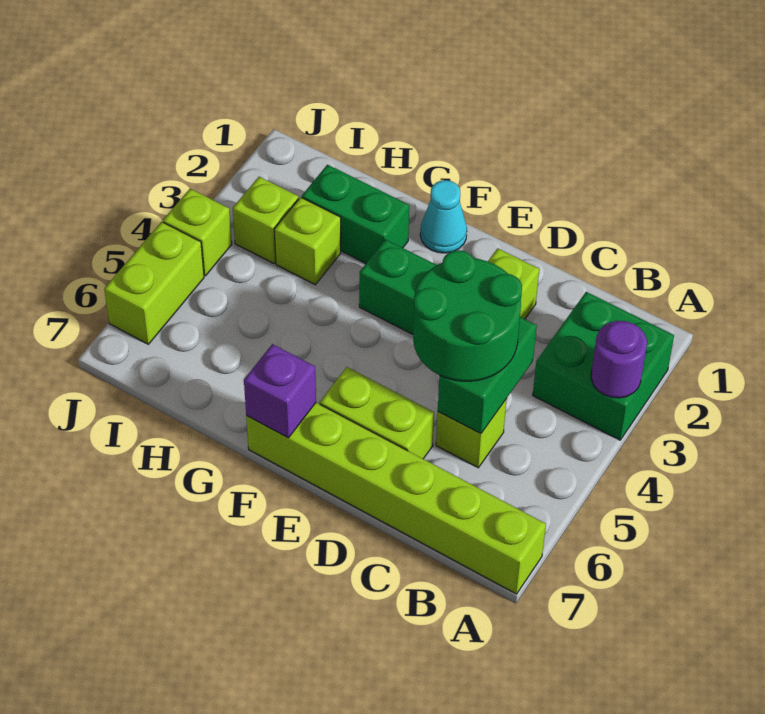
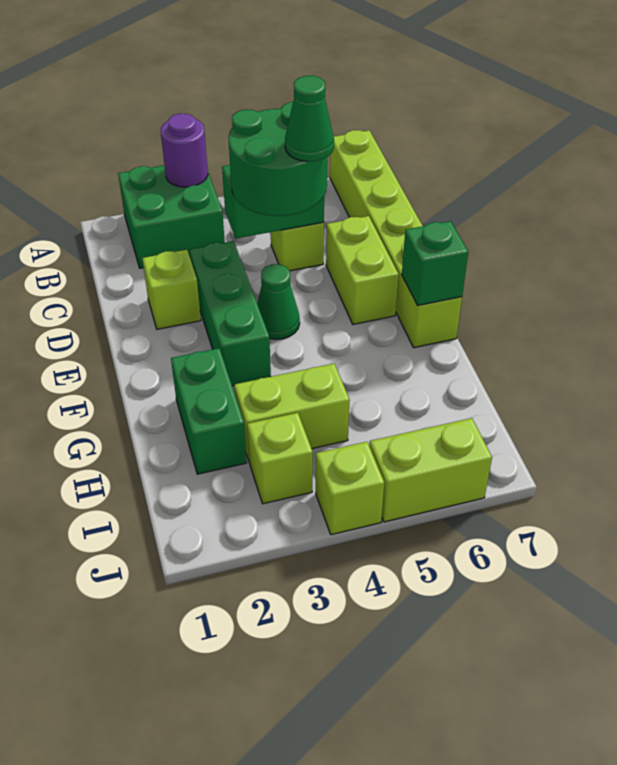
none -> green cone D5 level 4
none -> green cone E4 level 1
cyan cone F1 level 1 -> none
purple brick F7 level 2 -> green brick F7 level 2
lime brick H3 level 1 -> lime brick H3:H4 level 1

